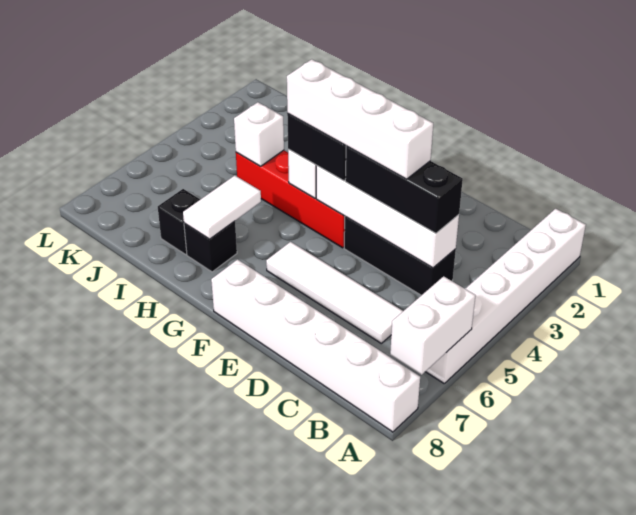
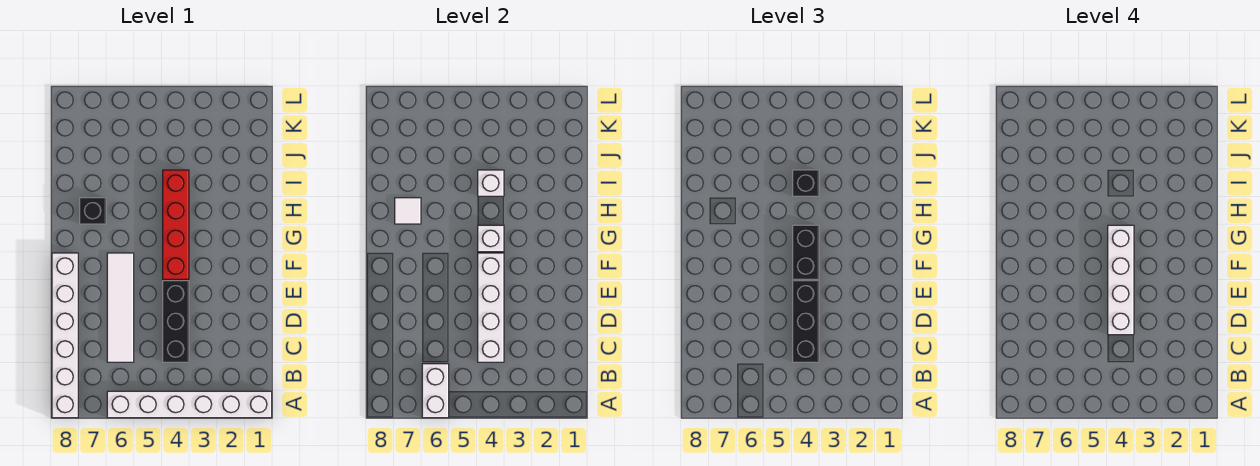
white brick A6:A7 level 2 -> white brick A6:B6 level 2
white tile H6:H7 level 2 -> white tile H7 level 2
black brick I7 level 1 -> black brick I4 level 3

